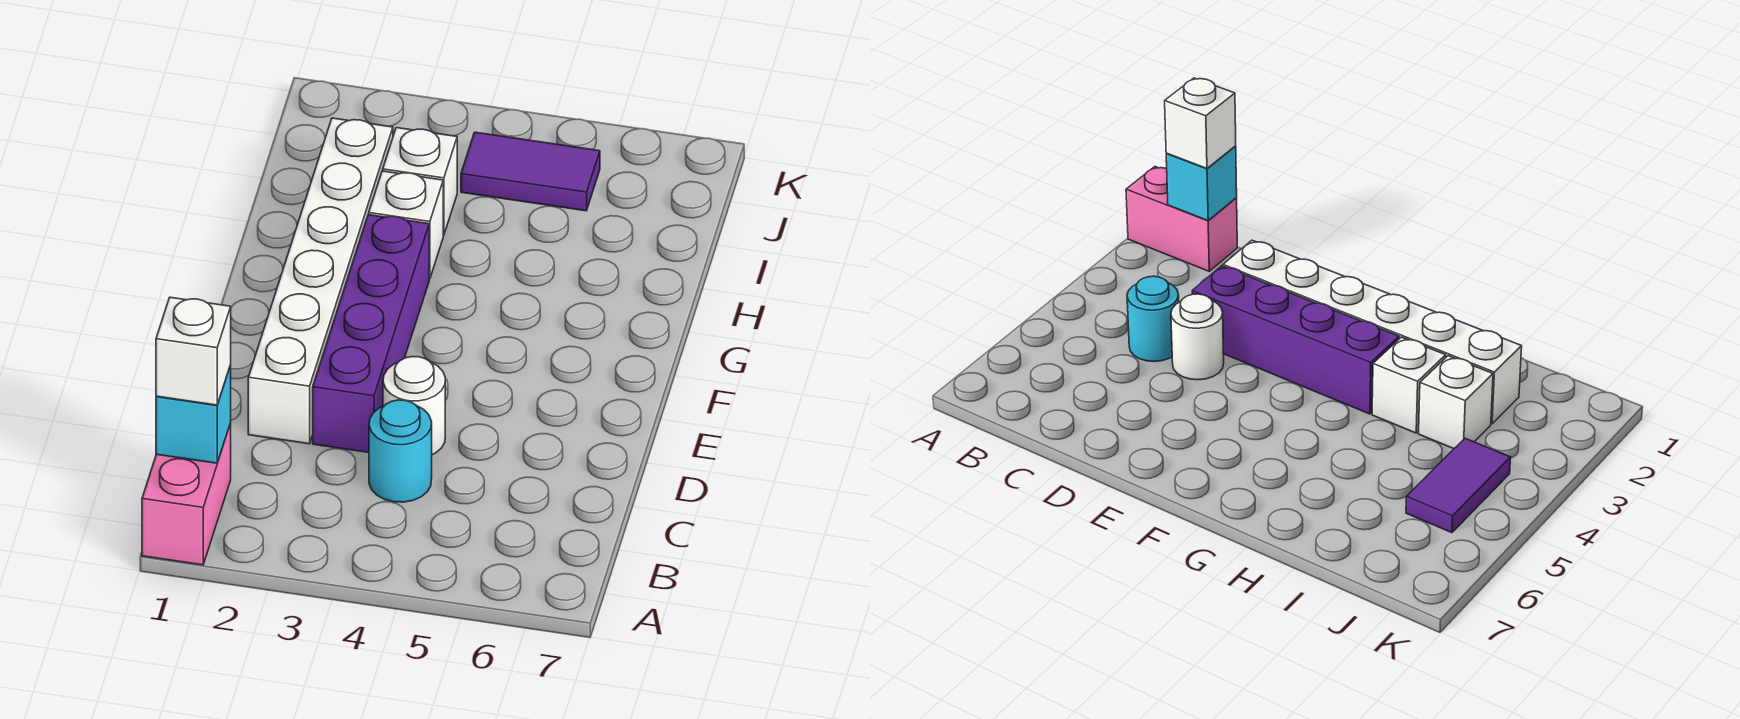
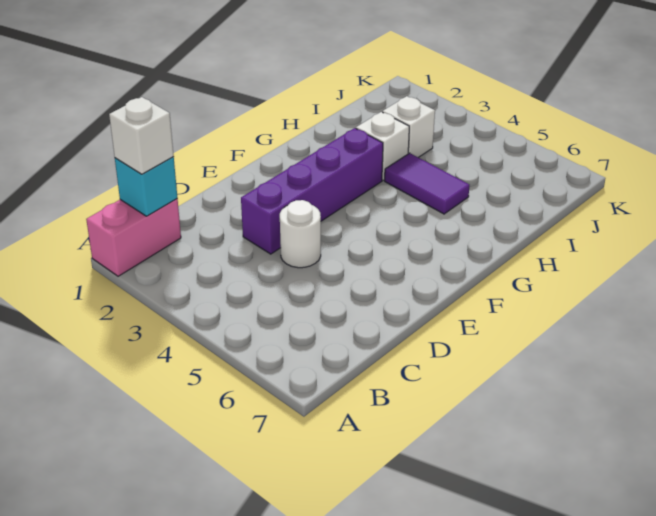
cyan round brick C4 level 1 -> none
white brick D2:I2 level 1 -> none
purple tile J4:J5 level 1 -> purple tile H4:H5 level 1

